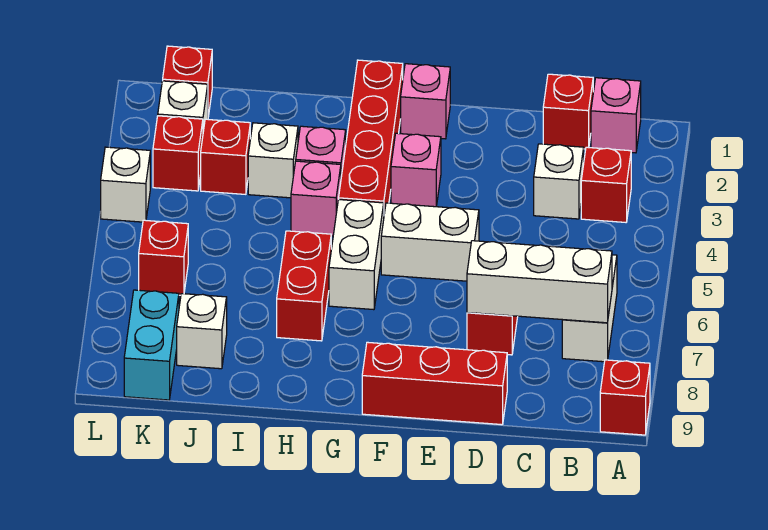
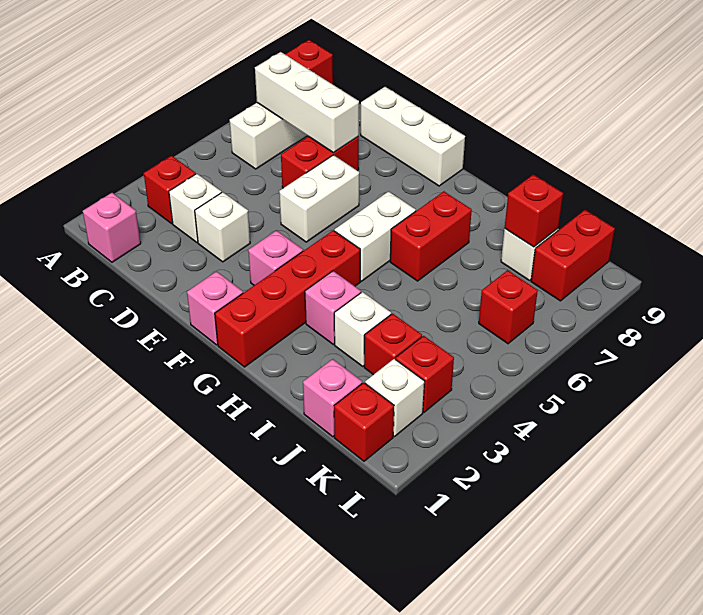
red brick C1 level 1 -> red brick J8 level 2
red brick D9:F9 level 1 -> white brick D9:F9 level 1
white brick E5:F5 level 1 -> white brick E5:E6 level 1
pink brick H4 level 1 -> pink brick J1 level 1
cyan brick K8:K9 level 1 -> red brick K8:K9 level 1
white brick L4 level 1 -> white brick D3 level 1

